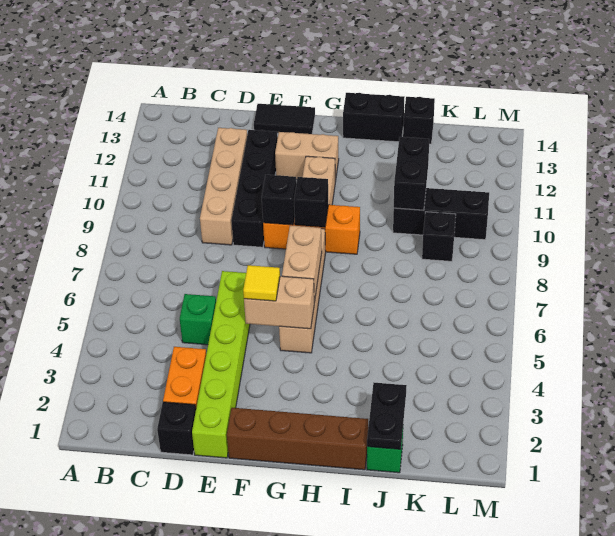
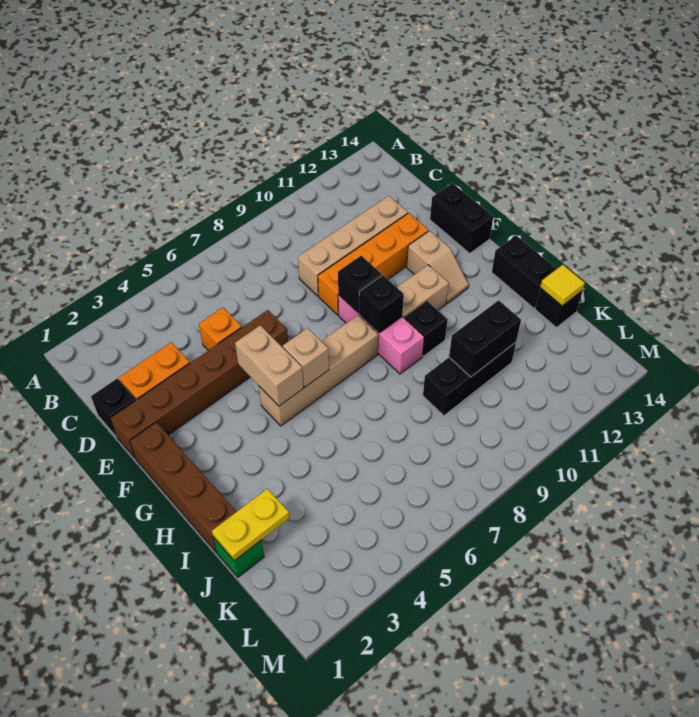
green brick D5 level 1 -> orange brick D5 level 1
lime brick E1:E6 level 1 -> brown brick E1:E6 level 1
black brick E9:E12 level 1 -> orange brick E9:E12 level 1
black tile E14:F14 level 1 -> black brick E14:F14 level 1
yellow tile F5 level 3 -> yellow tile J14 level 2
orange brick F9:H9 level 1 -> pink brick F9:H9 level 1
tan brick F12:G12 level 1 -> tan slope F12:G12 level 1 top F
tan brick G6:G7 level 2 -> tan brick G6 level 2
black plate J1:J2 level 2 -> yellow plate J1:J2 level 2
black brick J10:L10 level 1 -> black brick J9:J11 level 1
black brick K9 level 1 -> black brick H10 level 1

